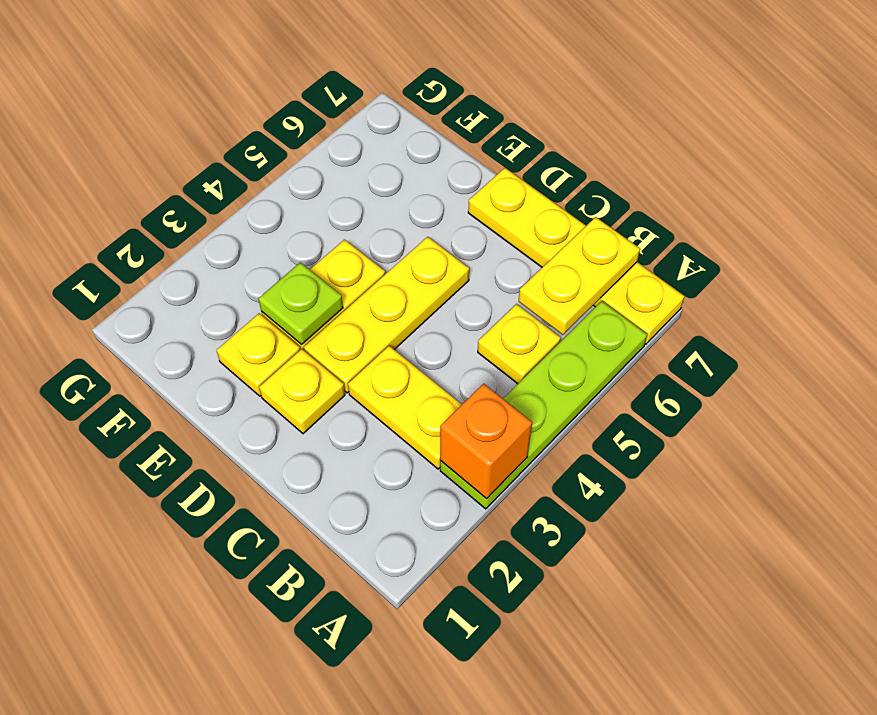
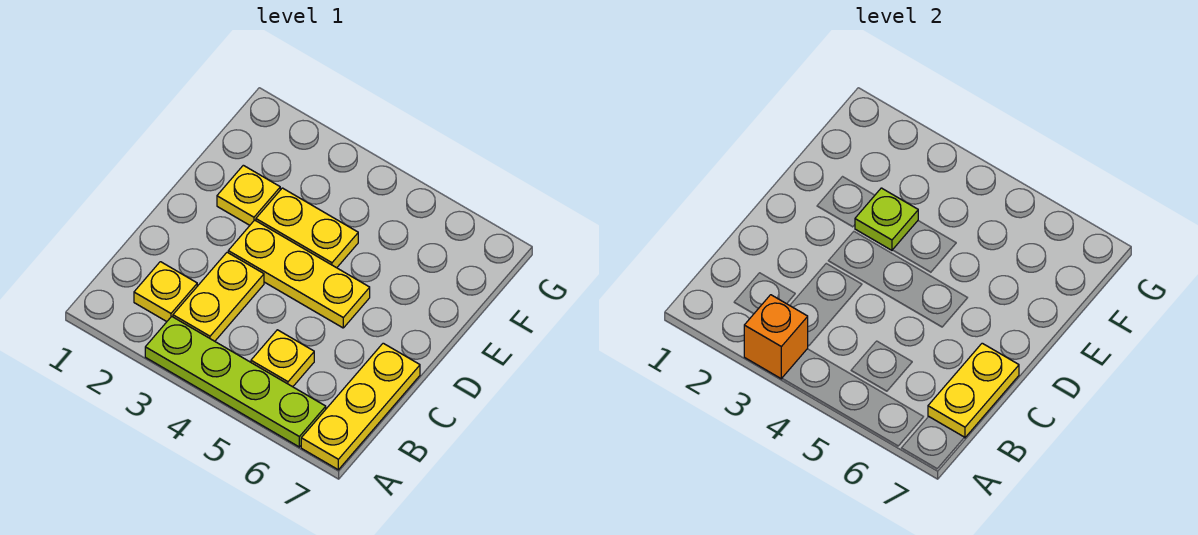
yellow plate A7:D7 level 1 -> yellow plate A7:C7 level 1
yellow plate B6:B7 level 2 -> yellow plate B7:C7 level 2
yellow plate D2 level 1 -> yellow plate B2 level 1

